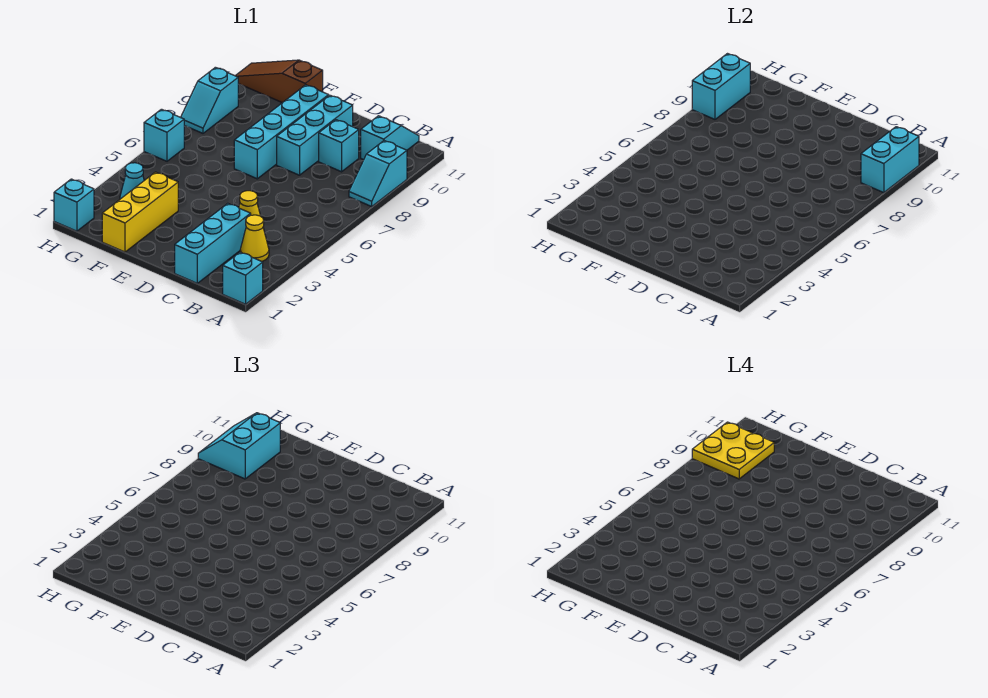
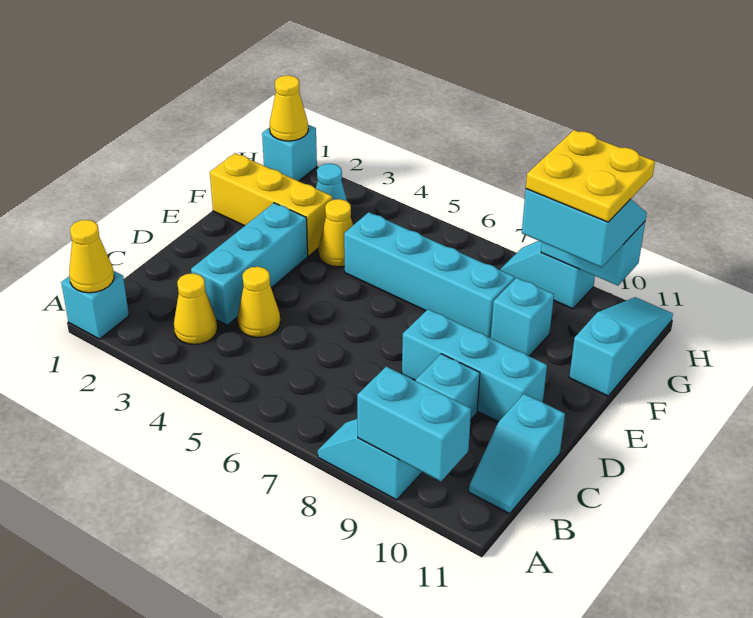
none -> yellow cone A1 level 2
cyan slope B10:B11 level 1 top 10 -> cyan slope B11:C11 level 1 top C
cyan brick C1:C3 level 1 -> cyan brick C3:E3 level 1
cyan brick E7:E10 level 1 -> cyan brick F5:F8 level 1
none -> yellow cone F4 level 1
brown slope F11:H11 level 1 top F -> cyan slope F11:H11 level 1 top F
none -> yellow cone H1 level 2
cyan brick H6 level 1 -> cyan brick F9 level 1

